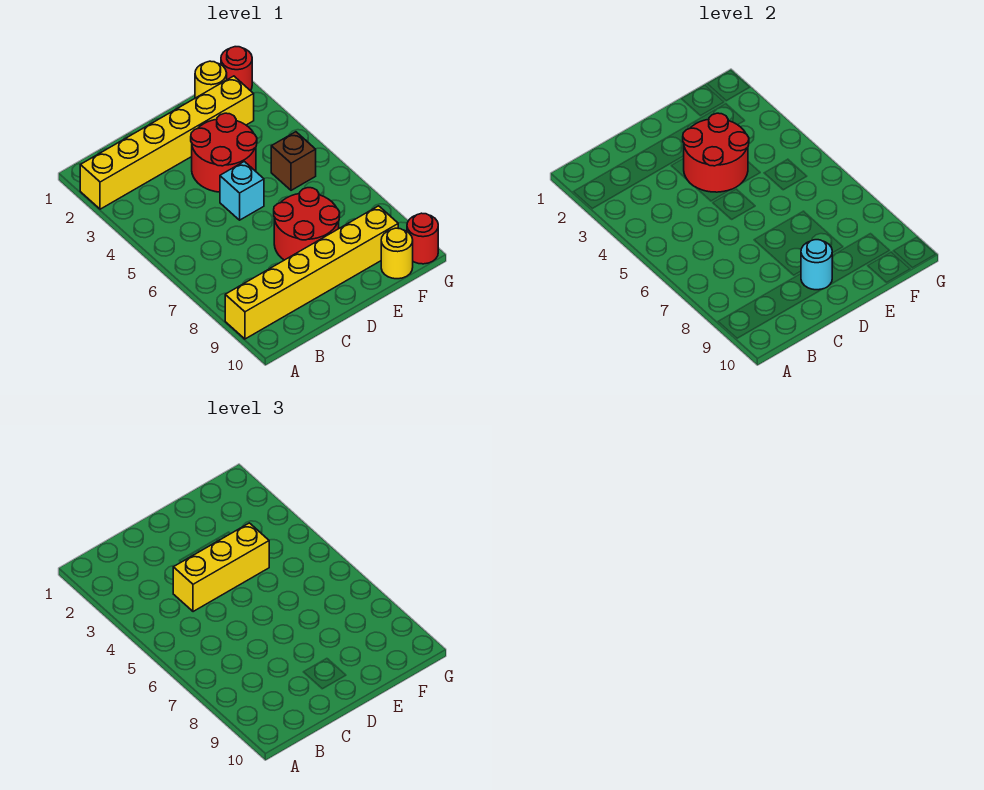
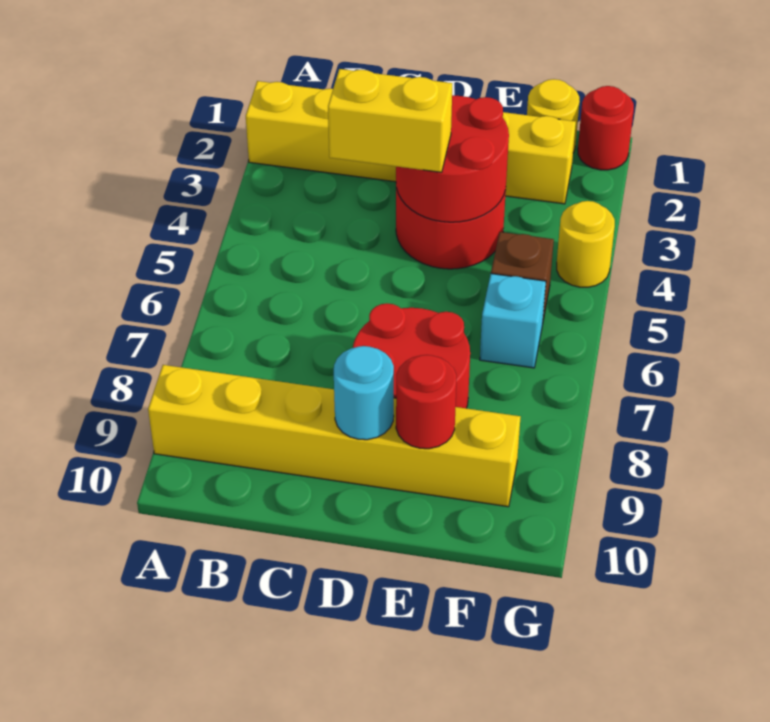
yellow brick C4:E4 level 3 -> yellow brick C4:D4 level 3
cyan brick D5 level 1 -> cyan brick F6 level 1
yellow round brick F10 level 1 -> yellow round brick G4 level 1
red round brick G10 level 1 -> red round brick E9 level 2

